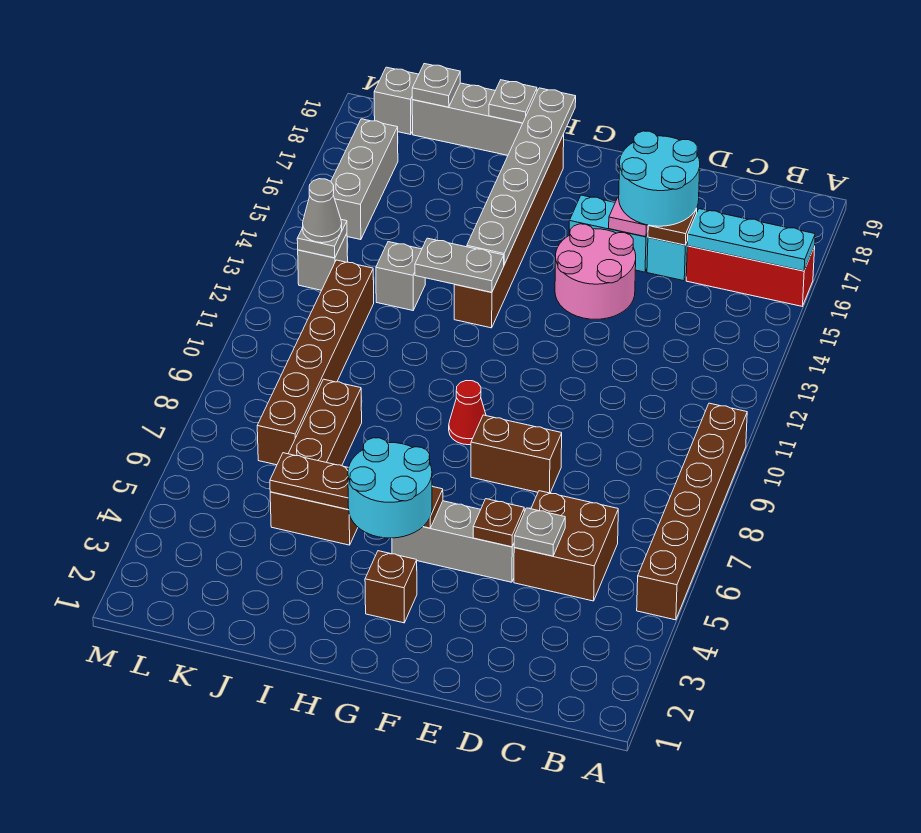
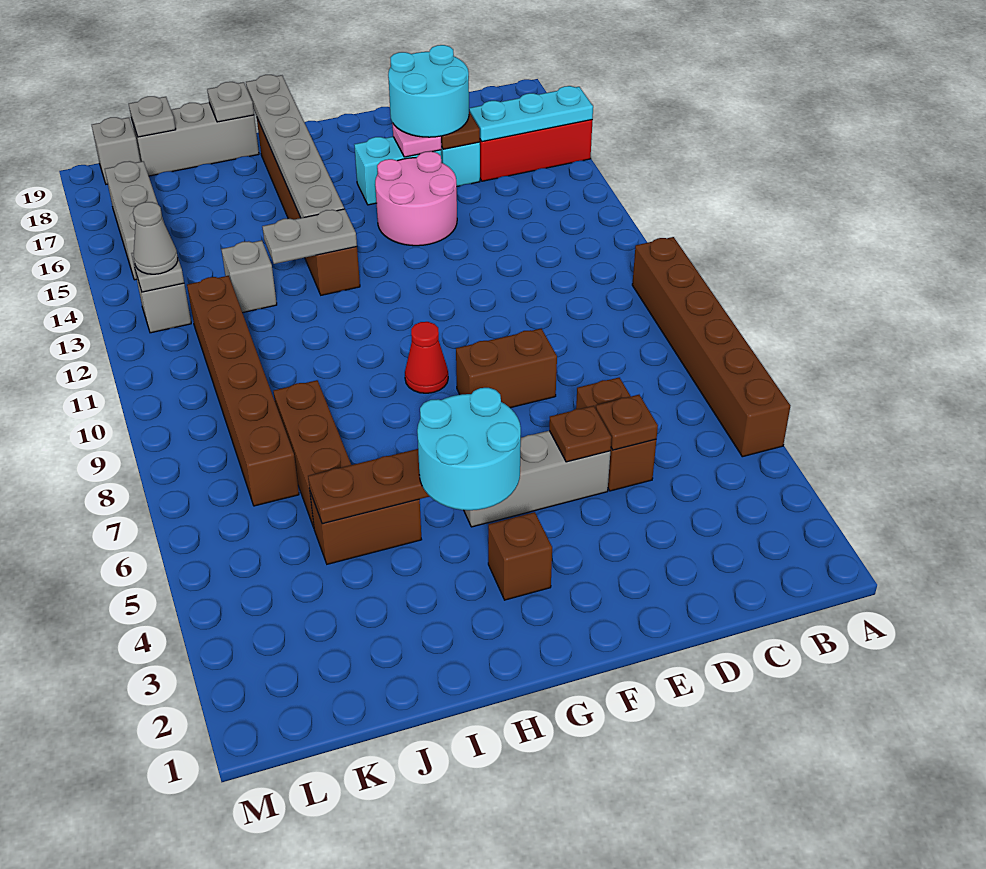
brown brick C5:D6 level 1 -> brown brick D5:D6 level 1
grey plate D5 level 2 -> brown plate D5 level 2

